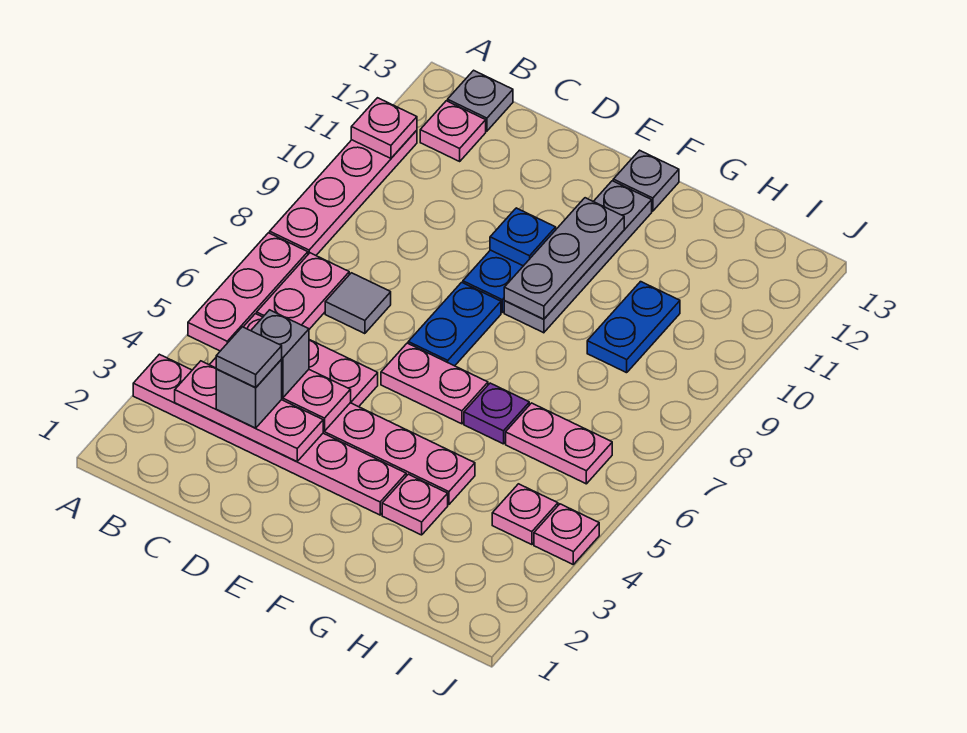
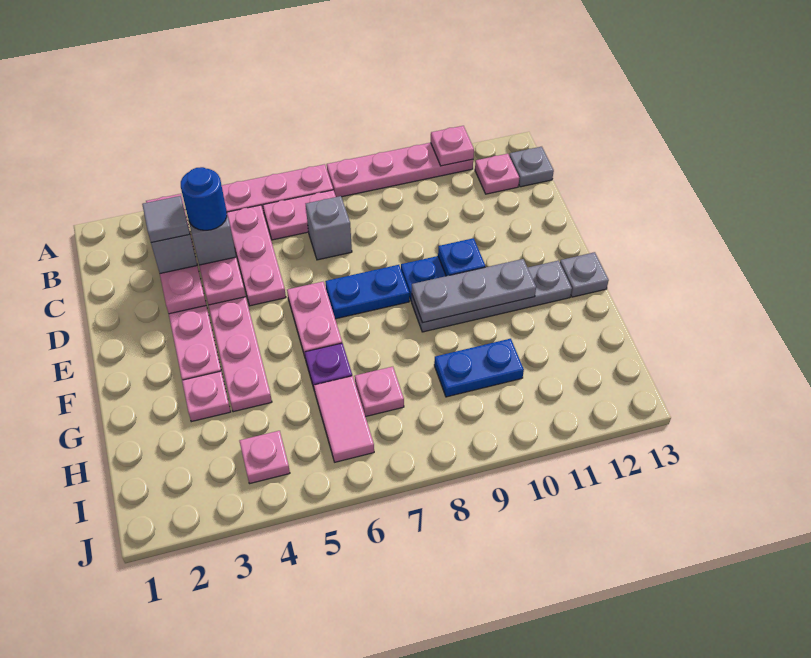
none -> blue round brick C4 level 4
grey tile C7 level 1 -> grey brick C7 level 1
pink plate H6:I6 level 1 -> pink tile H6:I6 level 1
pink plate J4 level 1 -> pink plate H7 level 1

